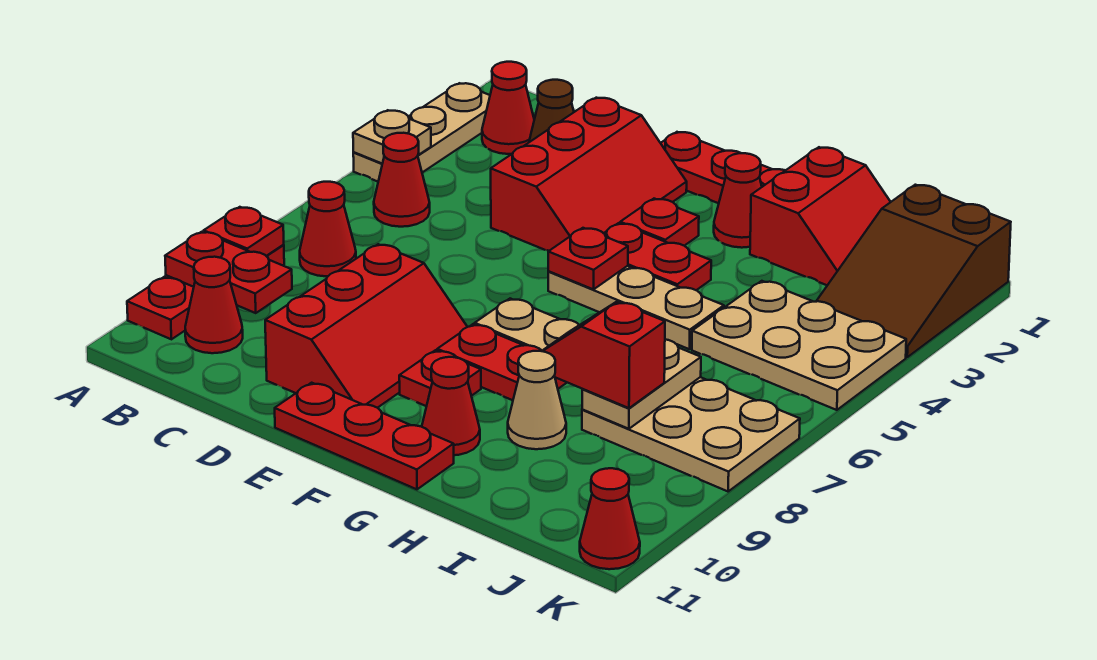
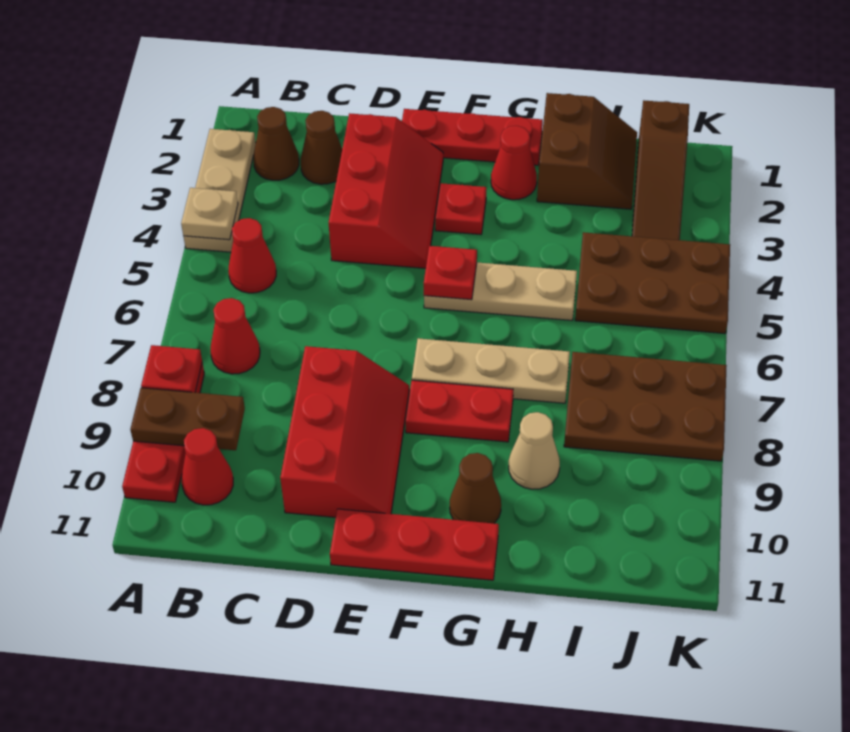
red plate A9:B9 level 2 -> brown plate A9:B9 level 2
red cone B2 level 1 -> brown cone B2 level 1
red plate F4:G4 level 1 -> none
red plate F9 level 1 -> none
red cone G10 level 1 -> brown cone G10 level 1
red slope H1:I2 level 1 top H -> brown slope H1:I2 level 1 top H
red slope H8:I8 level 3 top I -> none
tan plate I4:K5 level 1 -> brown plate I4:K5 level 1
tan plate I7:K8 level 1 -> brown plate I7:K8 level 1
tan plate I7:I8 level 2 -> none
brown slope J1:K3 level 1 top 1 -> brown slope J1:J3 level 1 top 1
red cone K11 level 1 -> none

